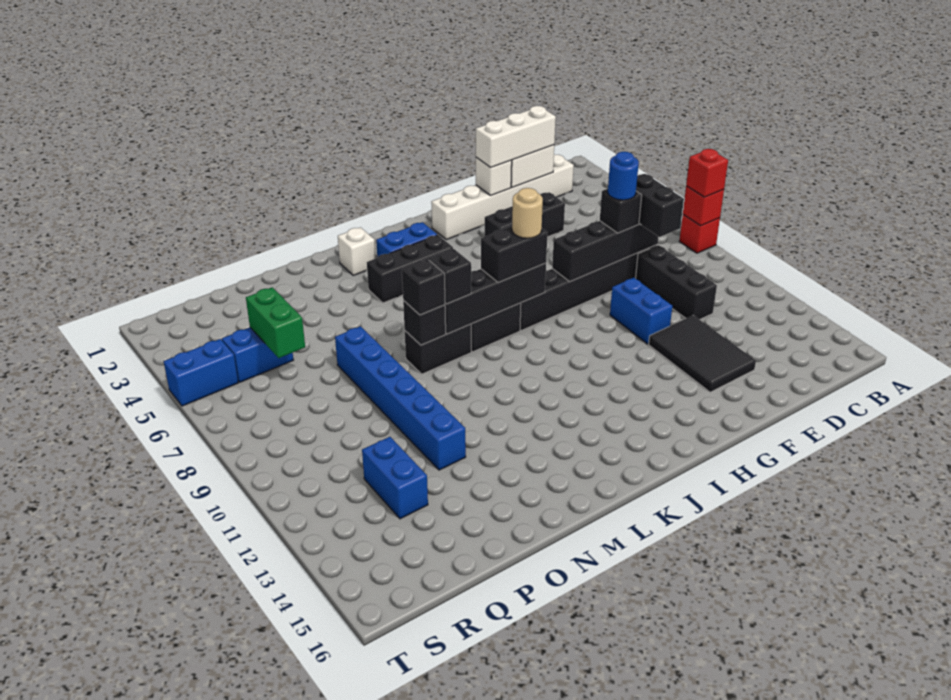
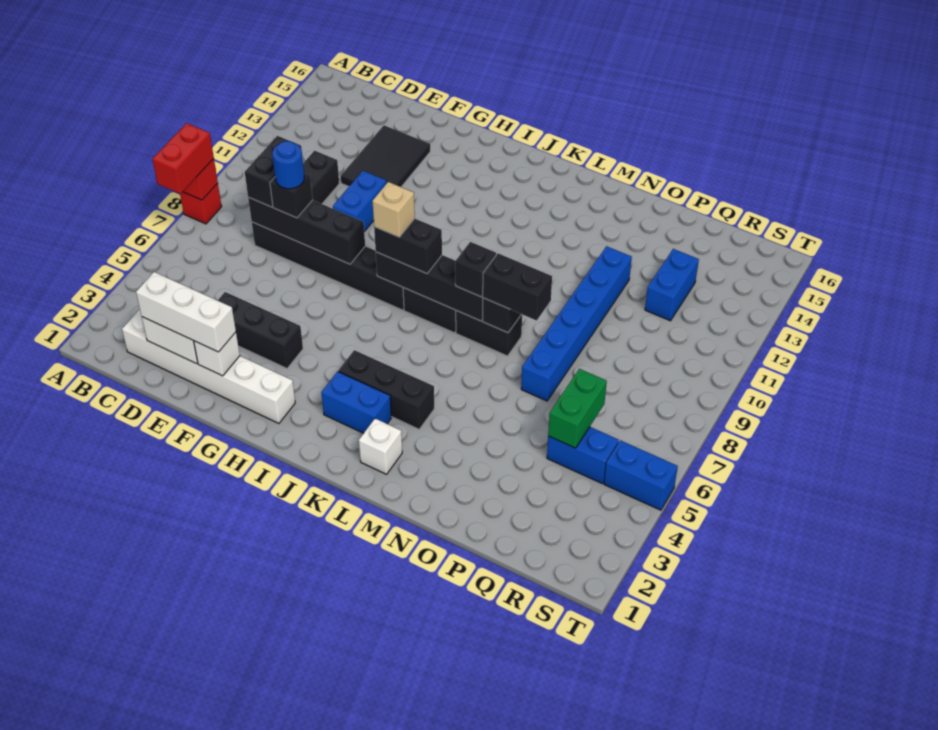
red brick A8 level 3 -> red brick A7:A8 level 3
tan round brick I8 level 4 -> tan brick I8 level 4
black brick M8 level 3 -> black brick M8:N8 level 3

